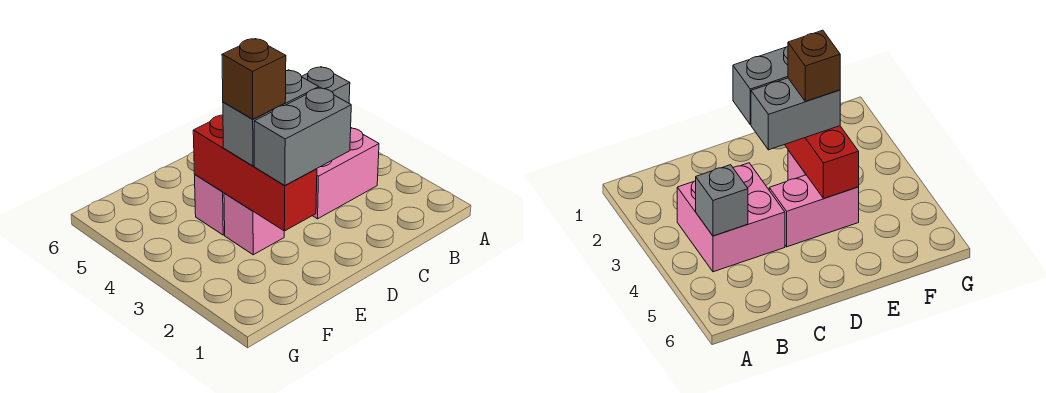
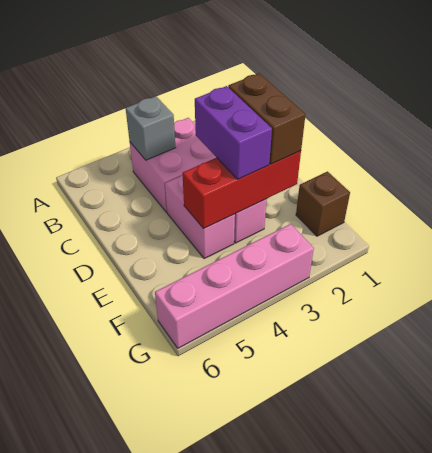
grey brick D2:E2 level 3 -> brown brick D2:E2 level 3
grey brick D3:E3 level 3 -> purple brick D3:E3 level 3
brown brick E3 level 4 -> brown brick F1 level 1
none -> pink brick G3:G6 level 1

